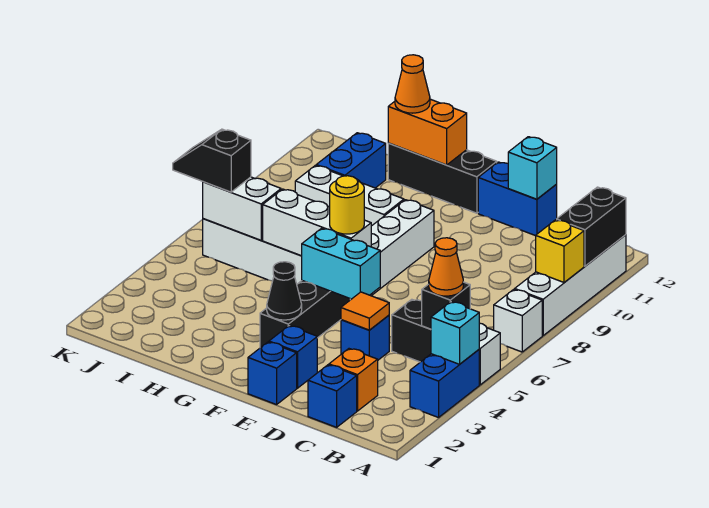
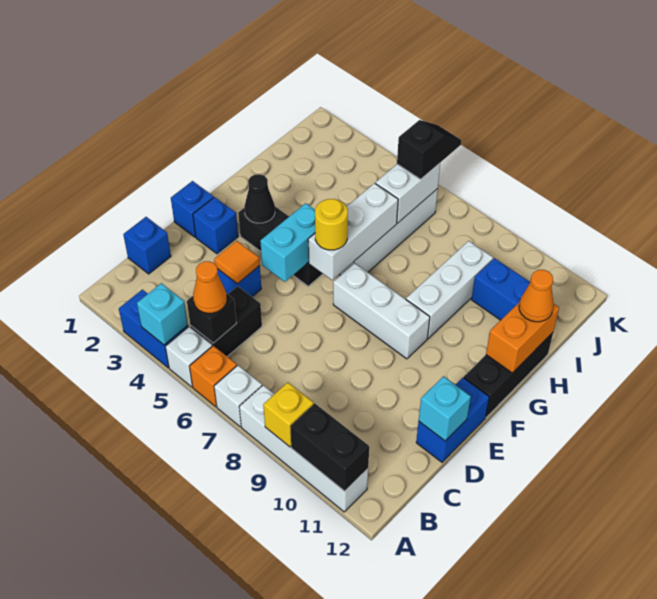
orange brick C2 level 1 -> orange brick A6 level 1

